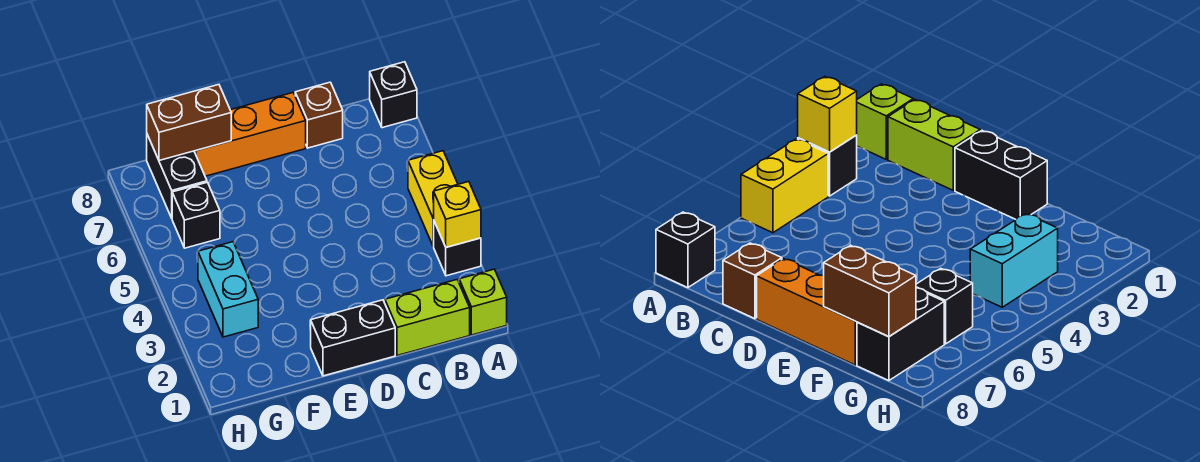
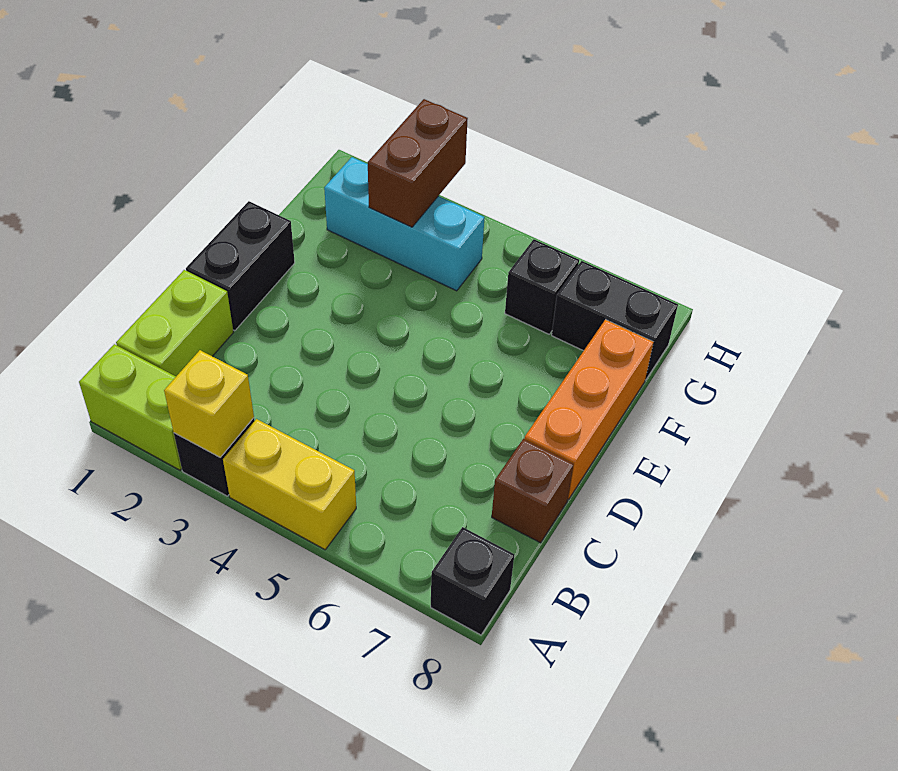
lime brick A1 level 1 -> lime brick A1:A2 level 1
brown brick F8:G8 level 2 -> brown brick G3:H3 level 2
cyan brick G3:G4 level 1 -> cyan brick G2:G4 level 1

